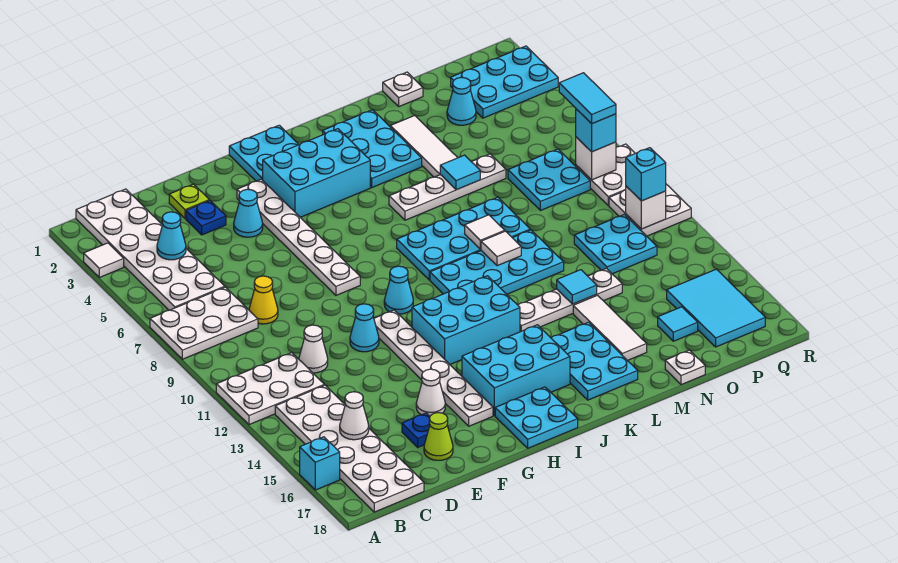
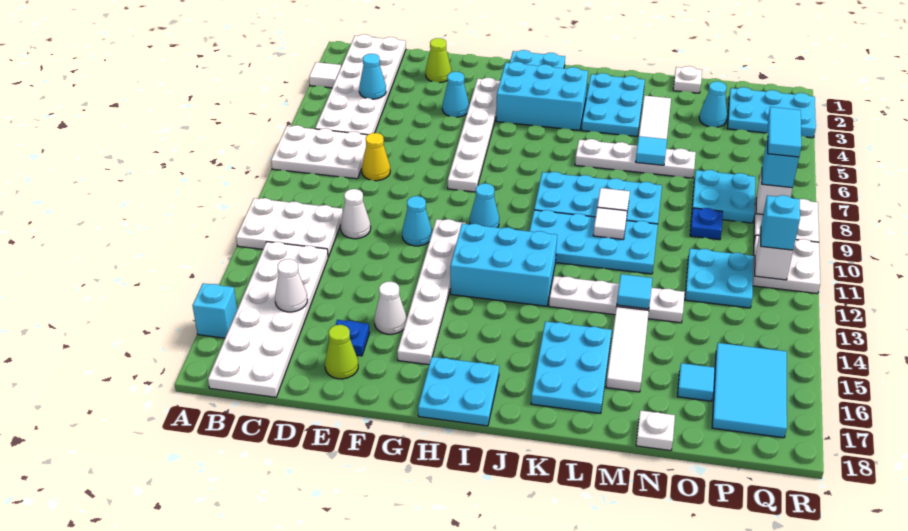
lime plate E2 level 1 -> lime cone E2 level 1
blue plate E3 level 1 -> blue plate O9 level 1
cyan brick H15:J16 level 1 -> none

